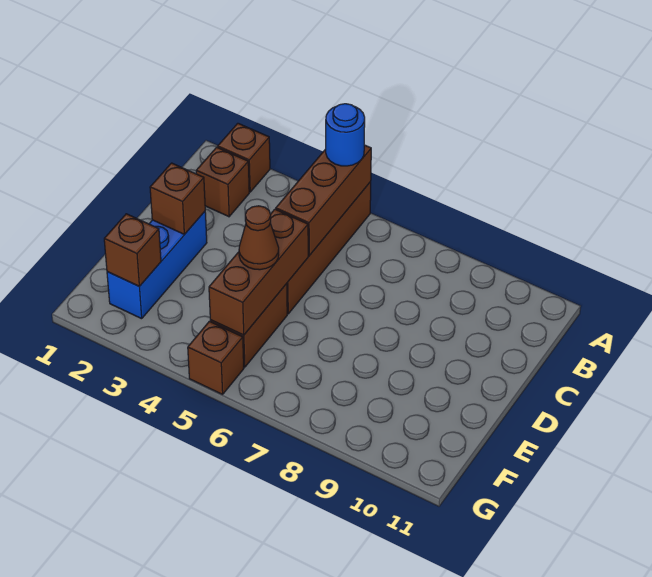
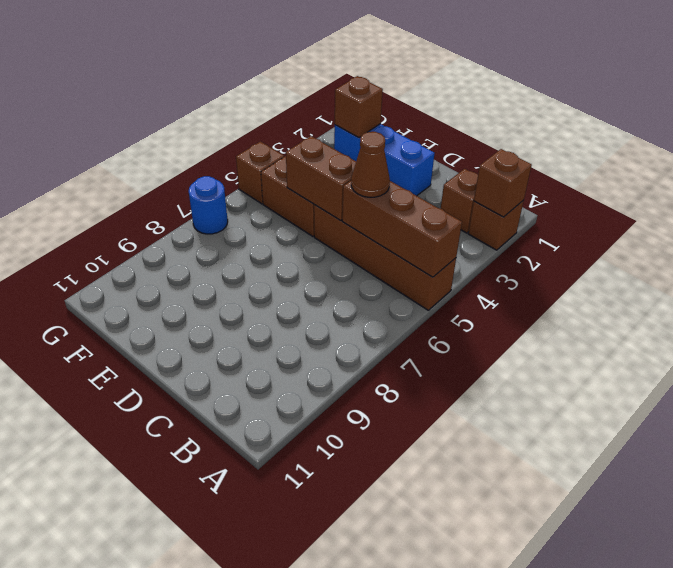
blue round brick A5 level 3 -> blue round brick G7 level 1
brown brick D2 level 2 -> brown brick A2 level 2
brown brick D5:F5 level 2 -> brown brick D5:E5 level 2
brown cone E5 level 3 -> brown cone C5 level 3

